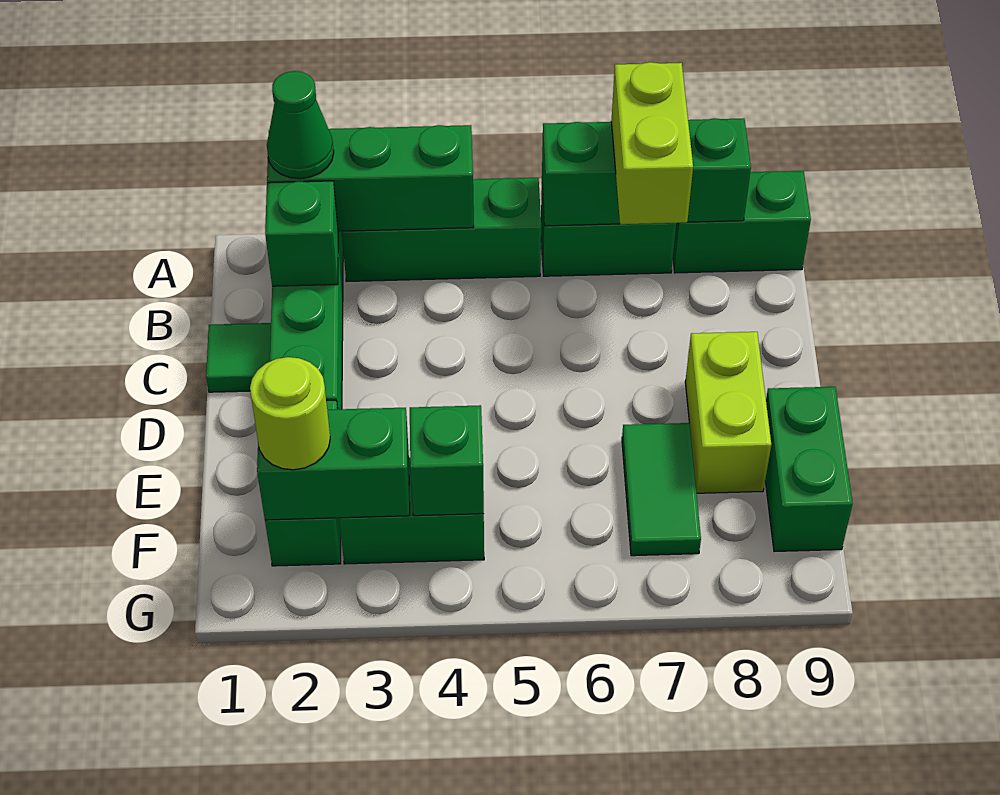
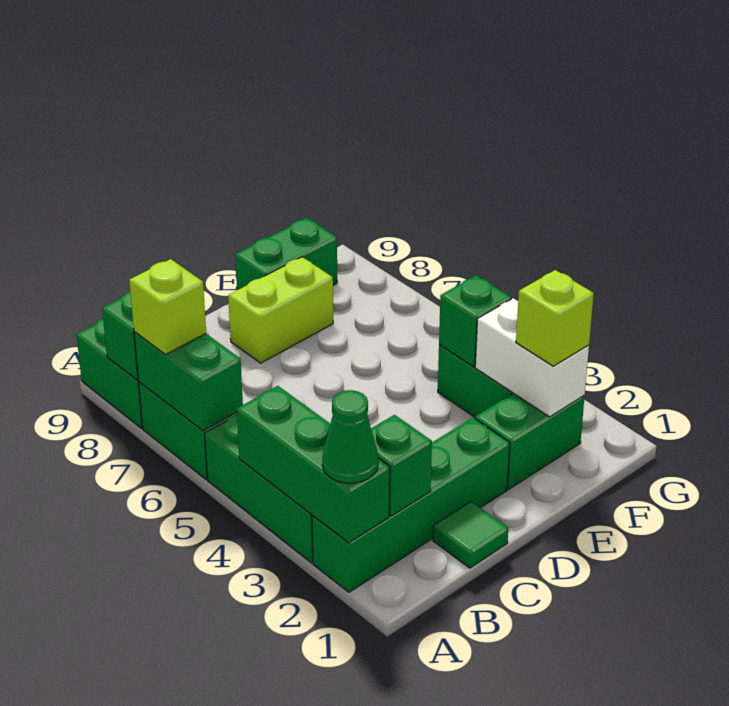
lime brick A7:B7 level 3 -> lime brick A7 level 3
green tile E7:F7 level 1 -> none
green brick F2:F3 level 2 -> white brick F2:F3 level 2
lime round brick F2 level 3 -> lime brick F2 level 3

